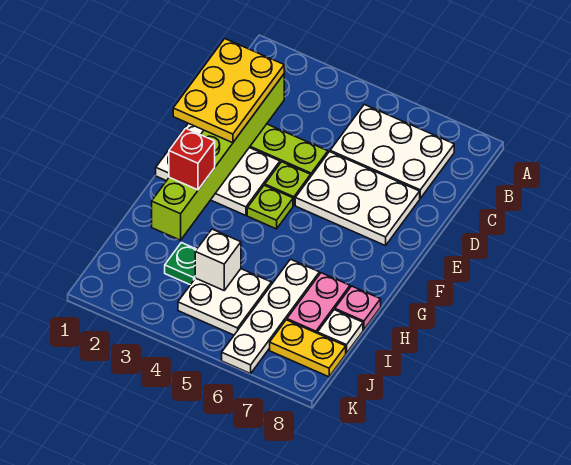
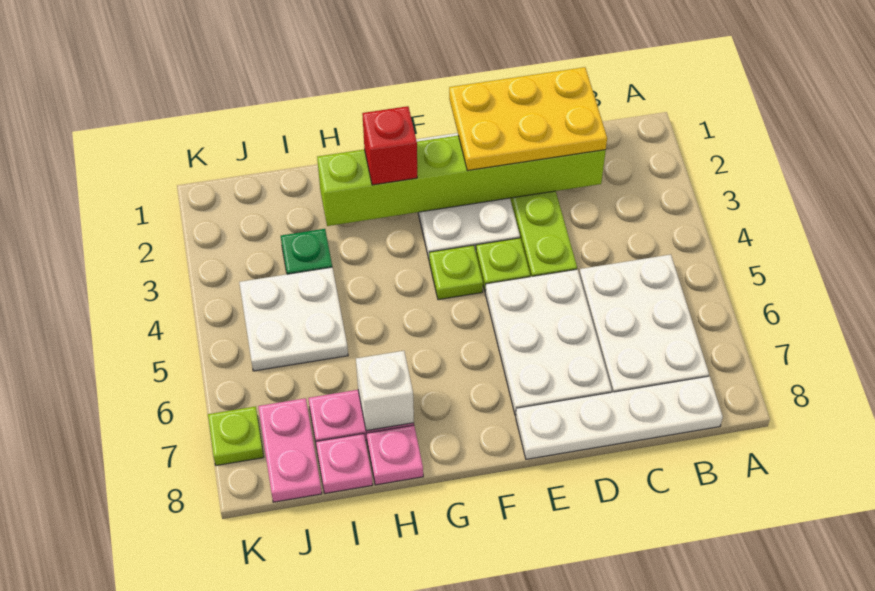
white plate H6:K6 level 1 -> white plate B8:E8 level 1
white brick I4 level 2 -> white brick H7 level 2
white plate I8 level 1 -> pink plate I8 level 1
yellow plate J7:J8 level 1 -> pink plate J7:J8 level 1
none -> lime plate K7 level 1

